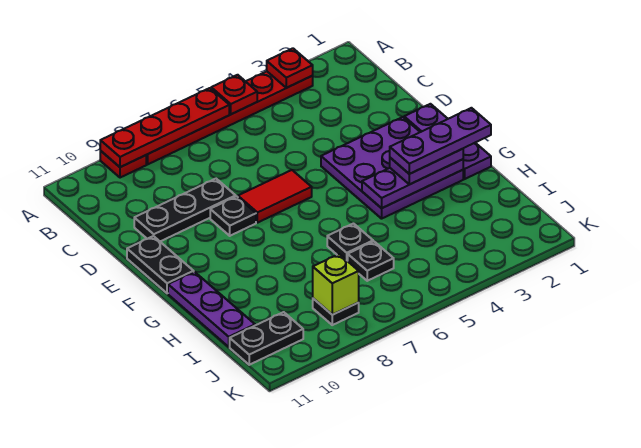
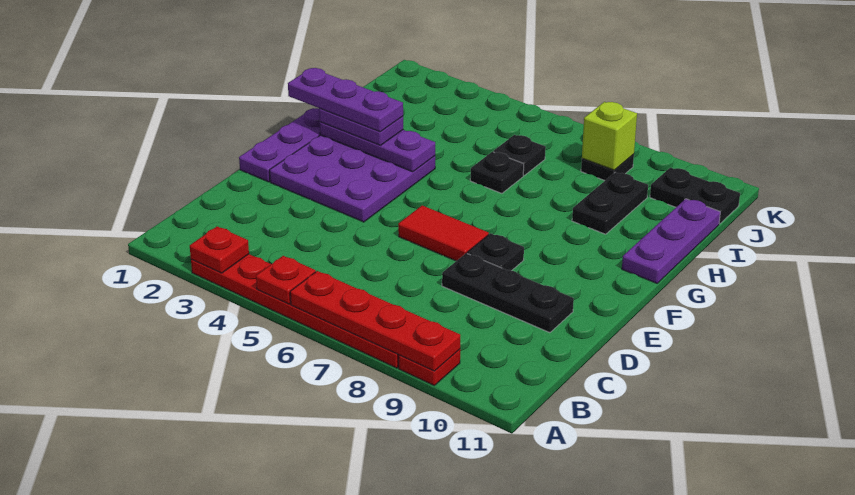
black plate E11:F11 level 1 -> black plate H9:I9 level 1

